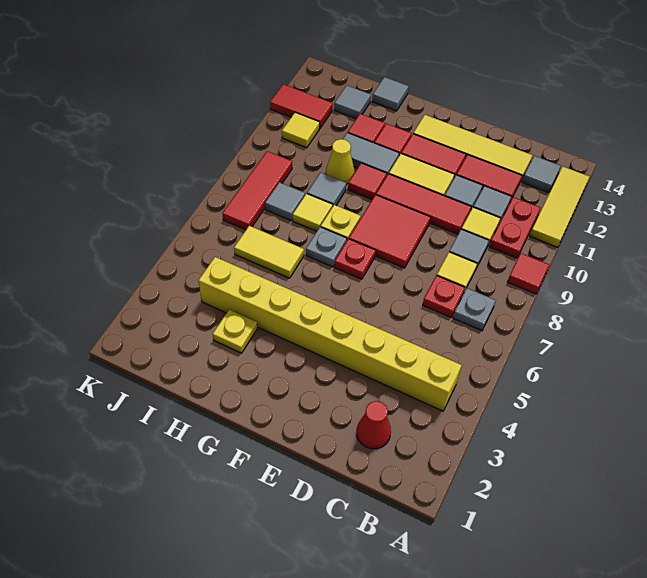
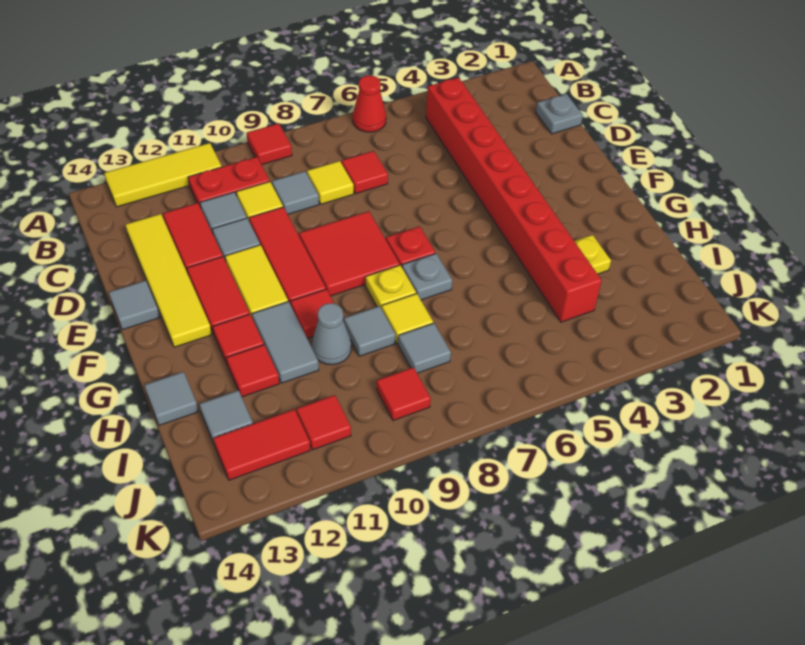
yellow brick B4:I4 level 1 -> red brick B4:I4 level 1
grey plate B7 level 1 -> grey plate C1 level 1
grey tile B13 level 1 -> grey tile E14 level 1
red cone C2 level 1 -> red cone A6 level 1
red plate C7 level 1 -> red tile C7 level 1
yellow tile H6:I6 level 1 -> none
yellow cone H10 level 1 -> grey cone H10 level 1
red tile J7:J9 level 1 -> red tile J9 level 1
yellow tile J11 level 1 -> red tile J11 level 1
red tile J12:K12 level 1 -> red tile J12:J13 level 1

